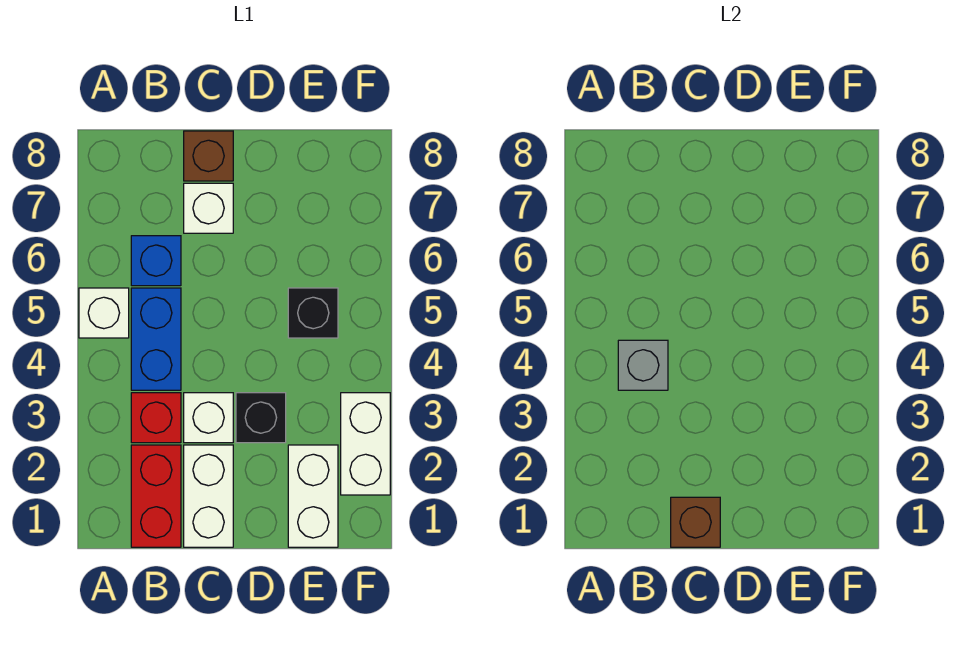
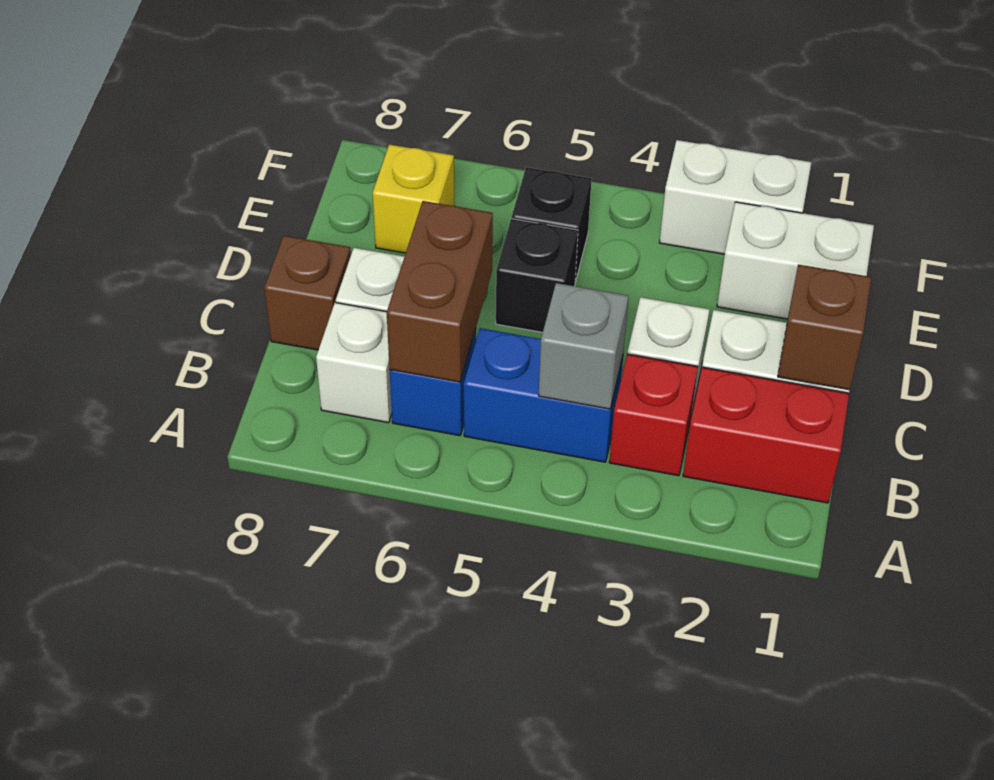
white brick A5 level 1 -> white brick B7 level 1
none -> brown brick B6:C6 level 2
black brick D3 level 1 -> black brick D5 level 1
none -> yellow brick E7 level 1

